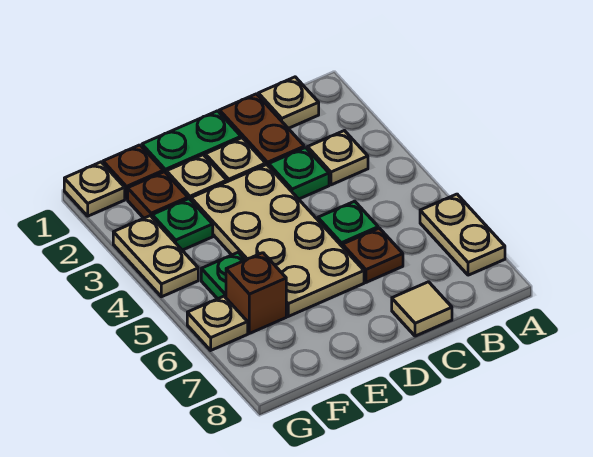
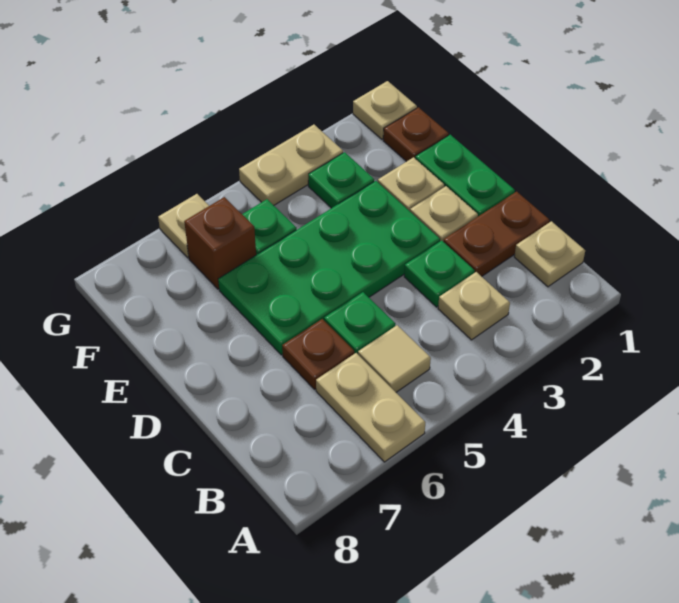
tan plate A6:A7 level 1 -> tan plate A6:B6 level 1
tan tile C8 level 1 -> tan tile B5 level 1
tan plate D3:E6 level 1 -> green plate D3:E6 level 1
brown plate F2 level 1 -> none

